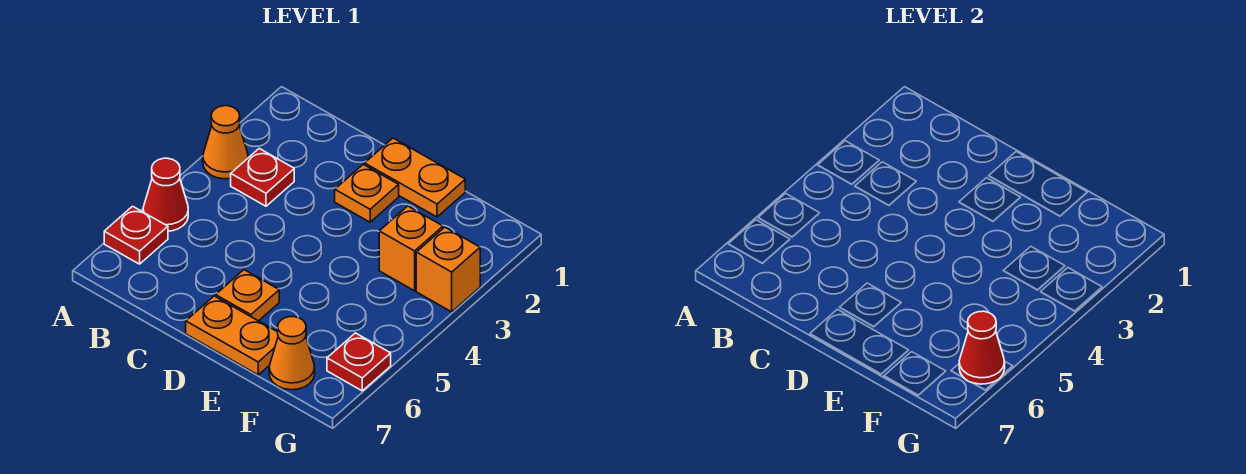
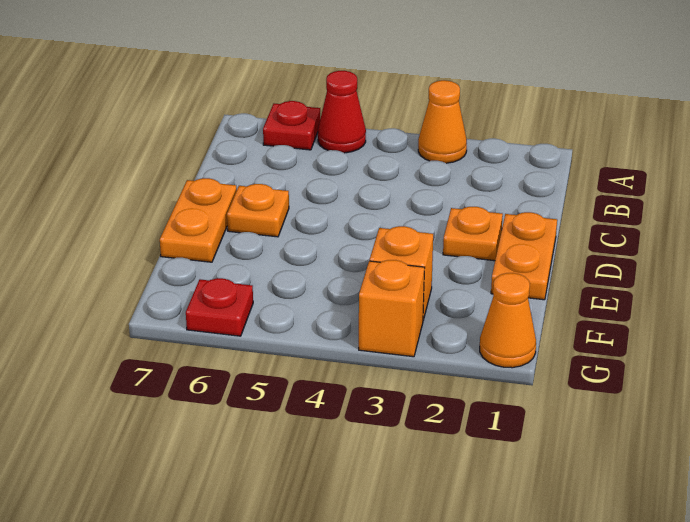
red plate B3 level 1 -> none
orange cone F7 level 1 -> orange cone G1 level 1
red cone G6 level 2 -> none

